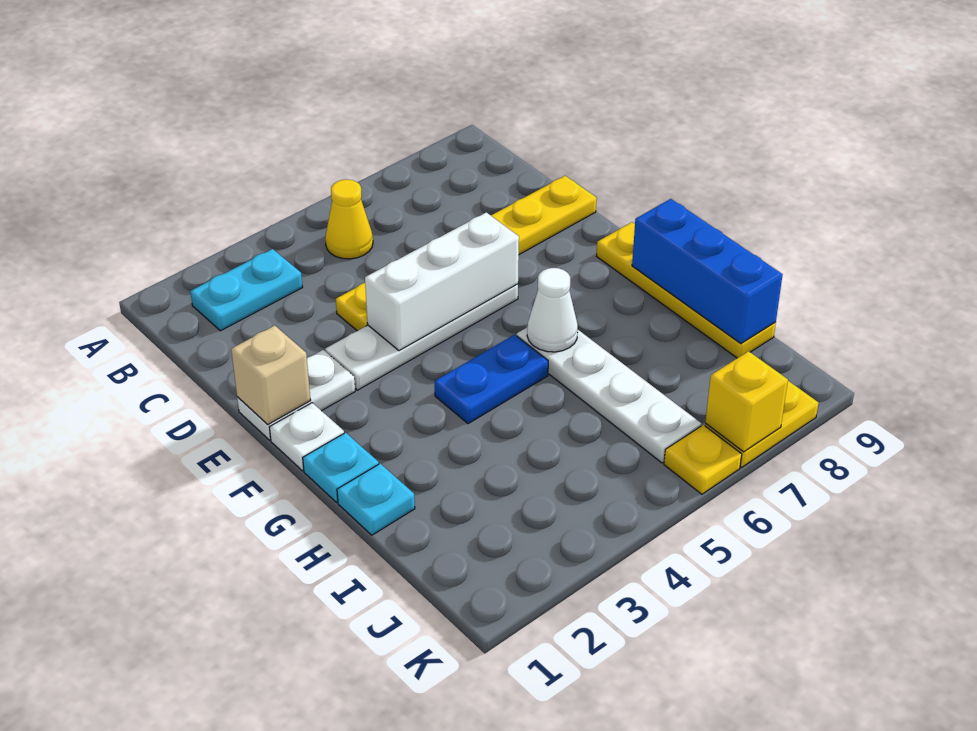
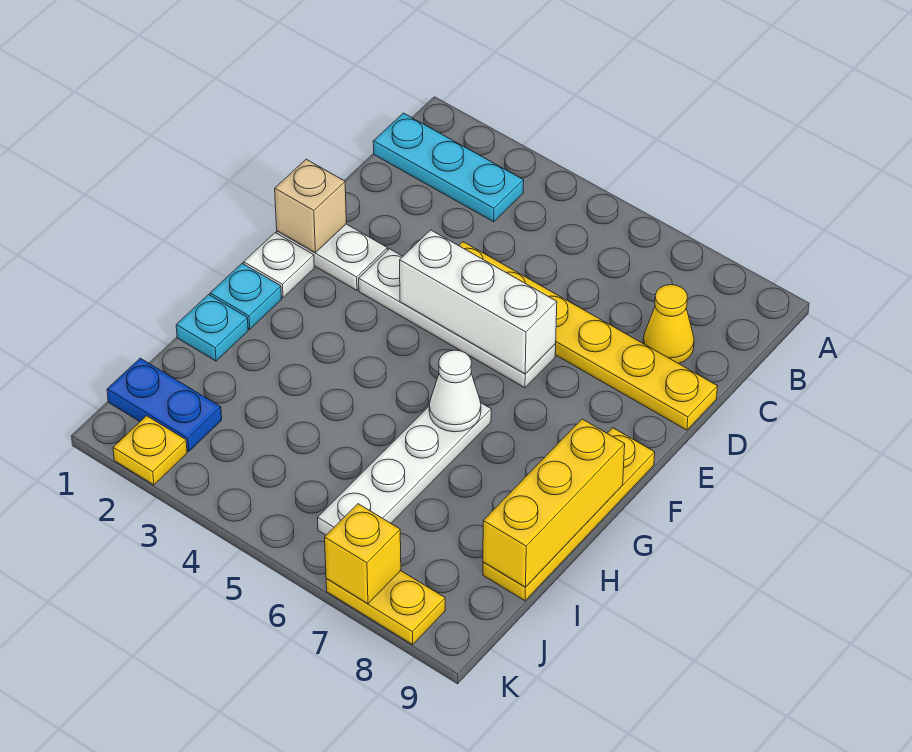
cyan plate B2:B3 level 1 -> cyan plate B1:B3 level 1
yellow cone B5 level 1 -> yellow cone C8 level 1
blue plate G4:G5 level 1 -> blue plate J1:J2 level 1
blue brick G9:I9 level 2 -> yellow brick G9:I9 level 2
yellow plate K6 level 1 -> yellow plate K2 level 1

